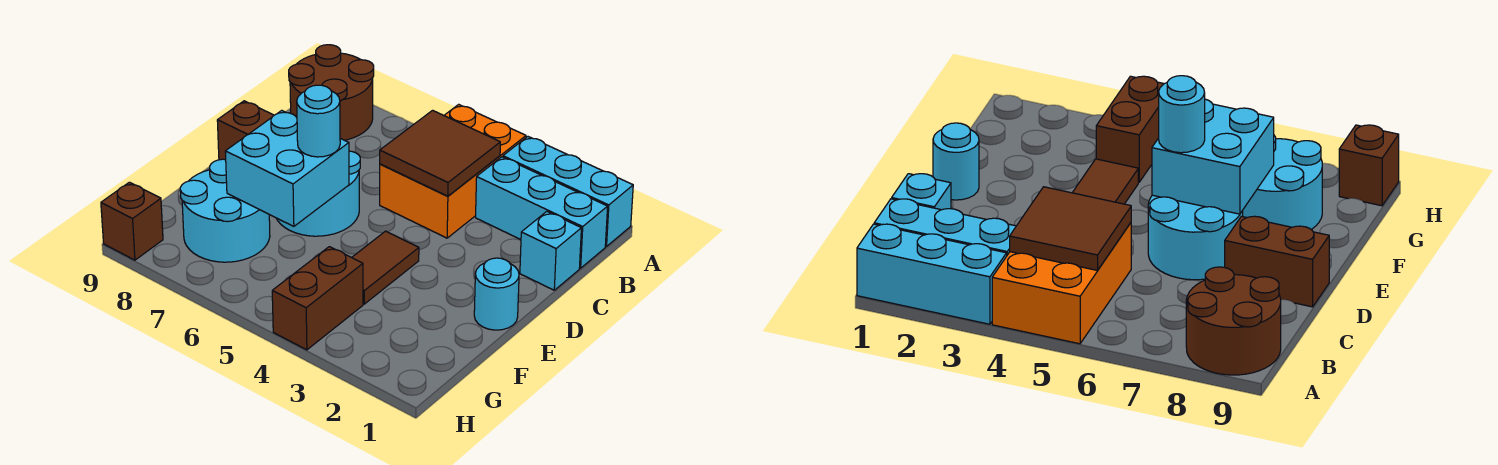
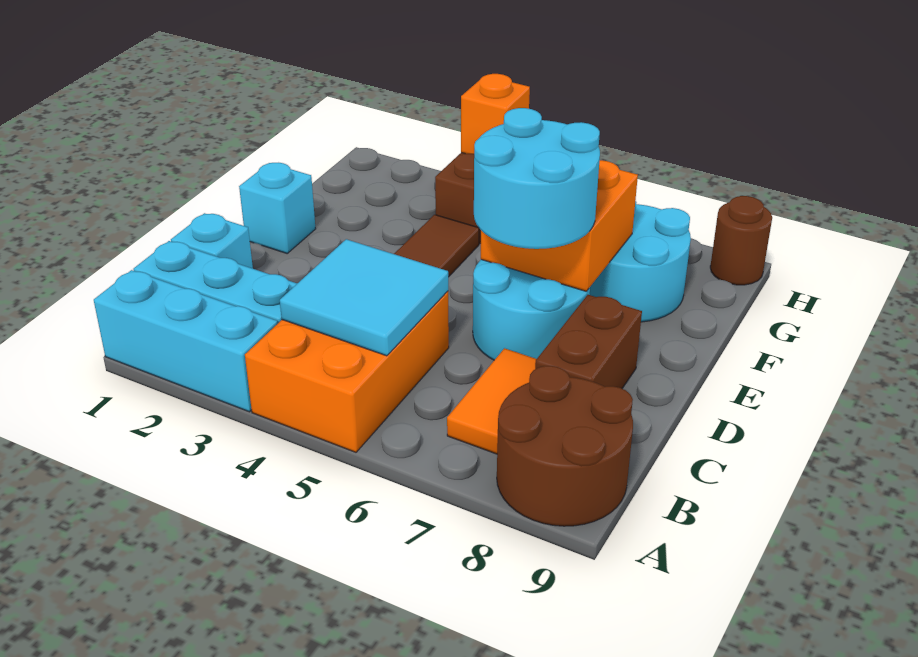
brown tile B4:C5 level 2 -> cyan tile B4:C5 level 2
none -> orange tile B7:C7 level 1
brown brick D8:D9 level 1 -> brown brick C8:D8 level 1
cyan round brick E1 level 1 -> cyan brick E1 level 1
cyan brick E6:F7 level 2 -> orange brick E6:F7 level 2
cyan round brick E6 level 3 -> cyan round brick D6:E7 level 3
none -> orange brick H4 level 2
brown brick H9 level 1 -> brown round brick H9 level 1

